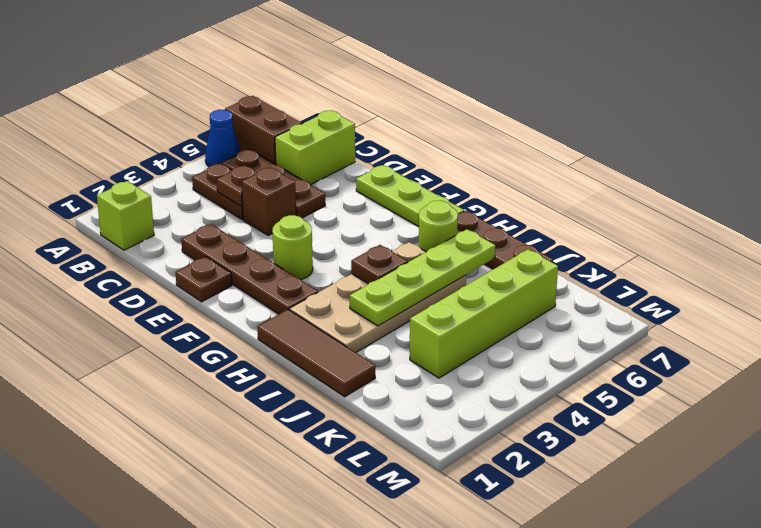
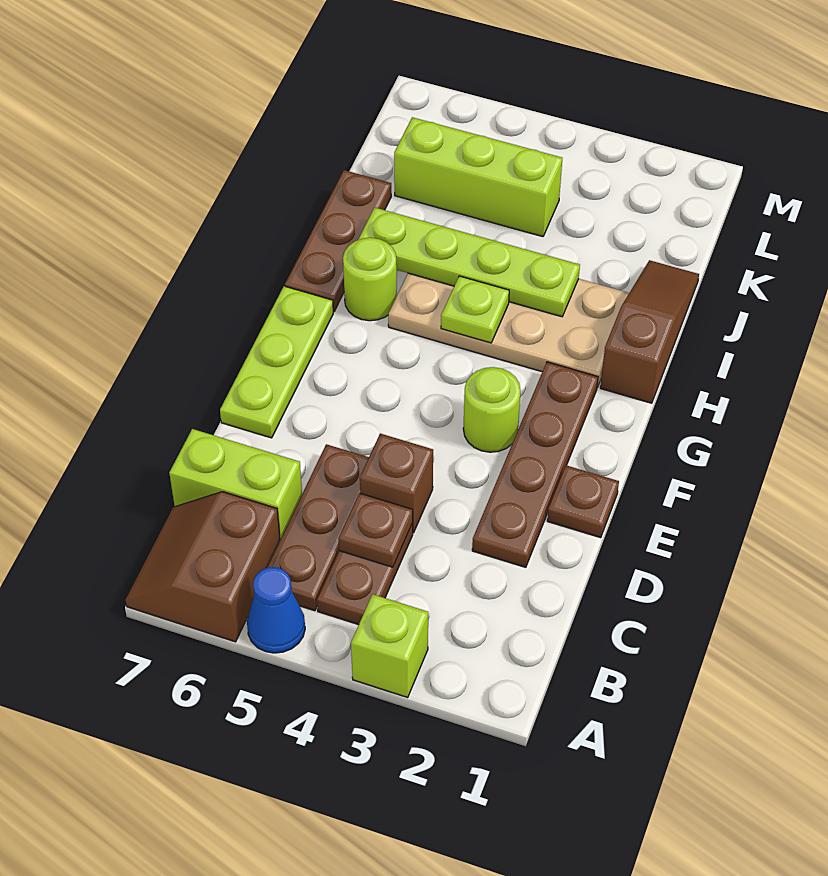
lime brick B1 level 1 -> lime brick A3 level 1
brown tile H1:J1 level 1 -> brown slope H1:J1 level 1 top H
brown plate H4 level 2 -> lime plate H4 level 2
lime brick K3:K6 level 1 -> lime brick K4:K6 level 1

